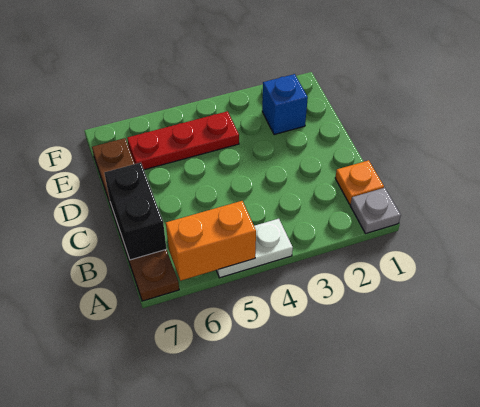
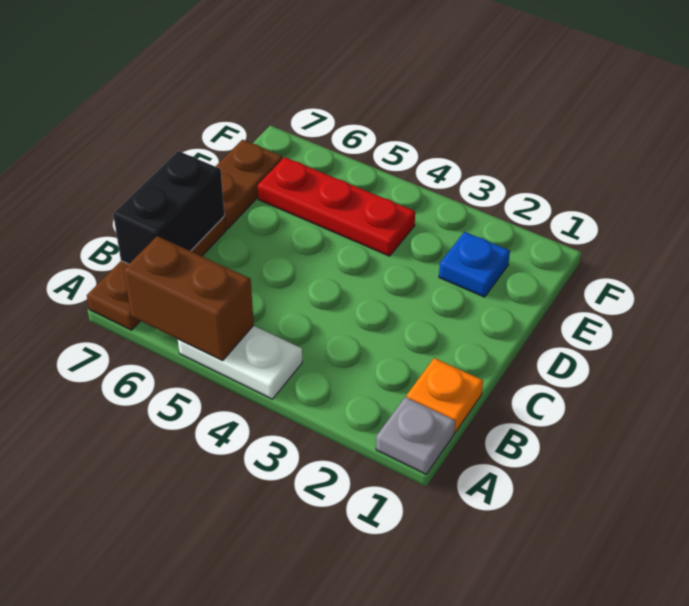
orange brick A5:A6 level 2 -> brown brick A5:A6 level 2
blue brick E2 level 1 -> blue plate E2 level 1

